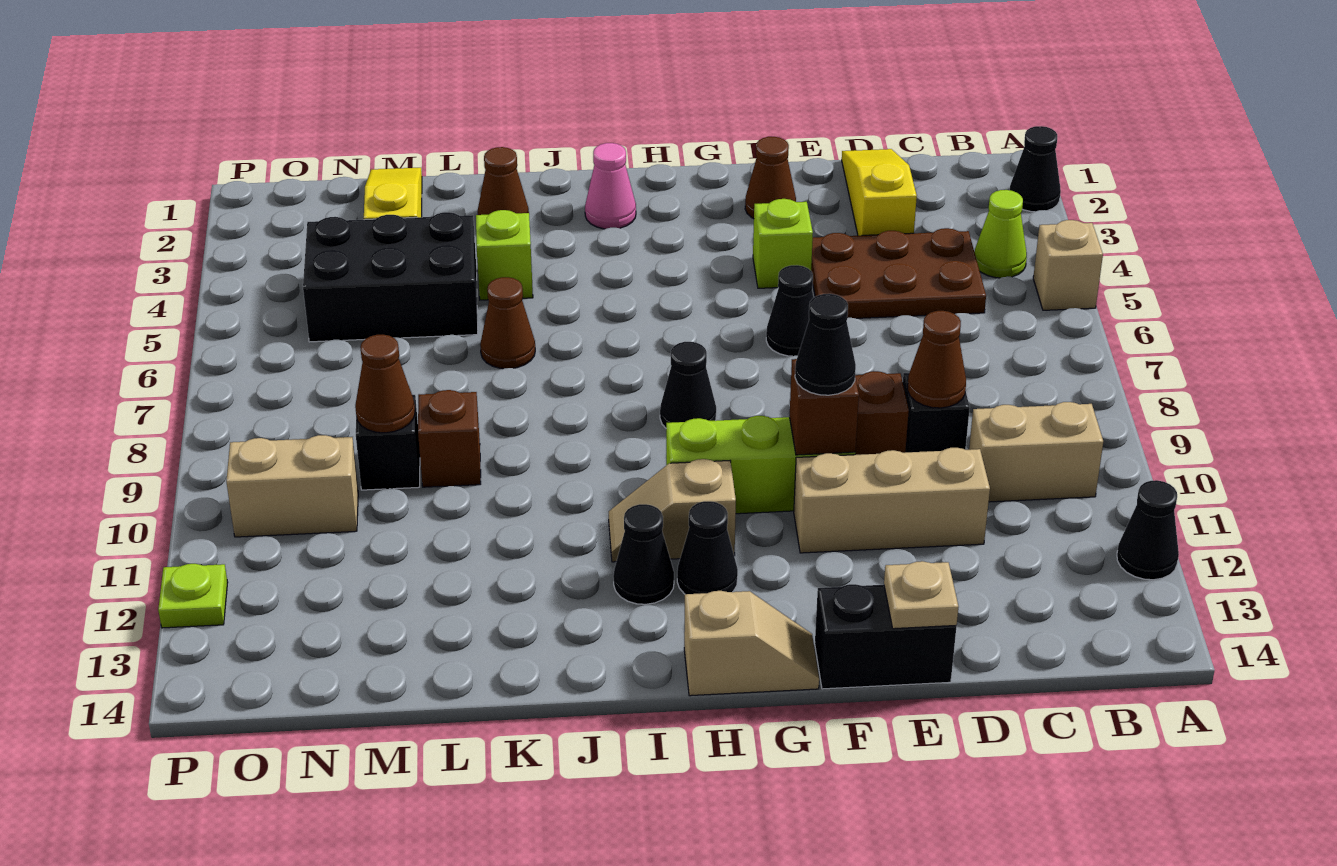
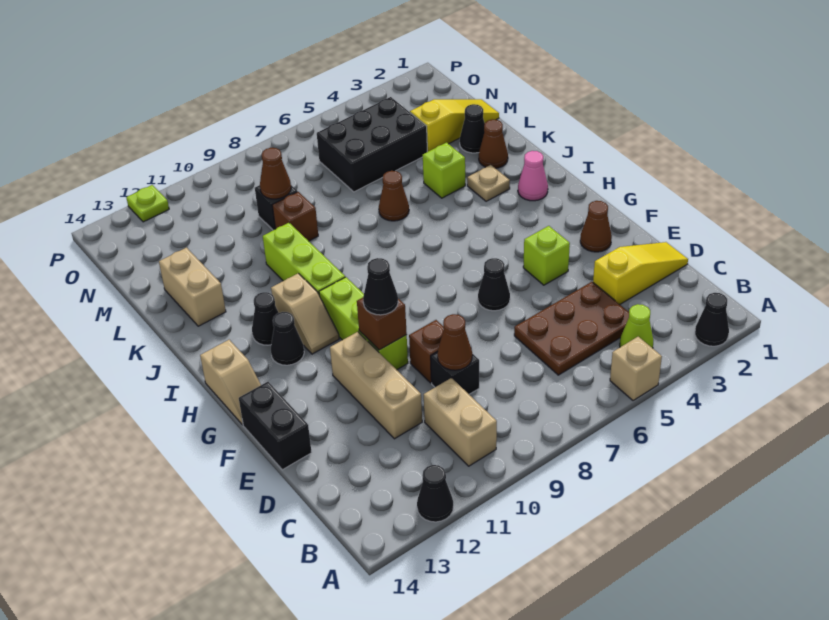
brown plate C4:E5 level 1 -> brown plate C4:D6 level 1
tan plate E14 level 2 -> tan plate J3 level 1
black cone H8 level 1 -> black cone L2 level 1
tan slope H11:I11 level 1 top H -> tan slope H11:I11 level 1 top I
none -> lime brick I10:K10 level 1
black brick L4:N5 level 1 -> black brick M4:N6 level 1
tan brick N10:O10 level 1 -> tan brick K13:L13 level 1

